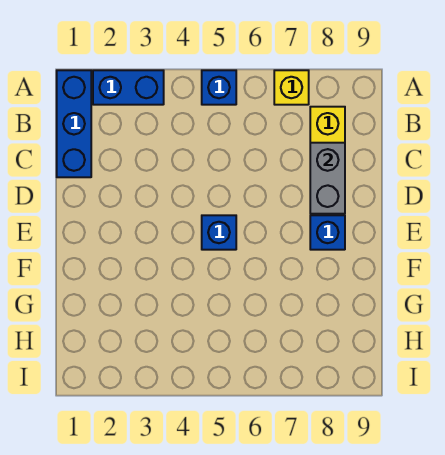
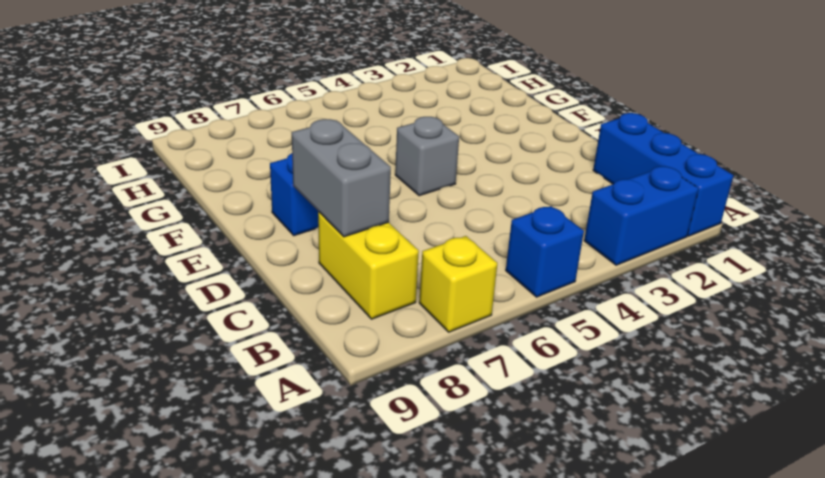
blue brick E5 level 1 -> grey brick E5 level 1

